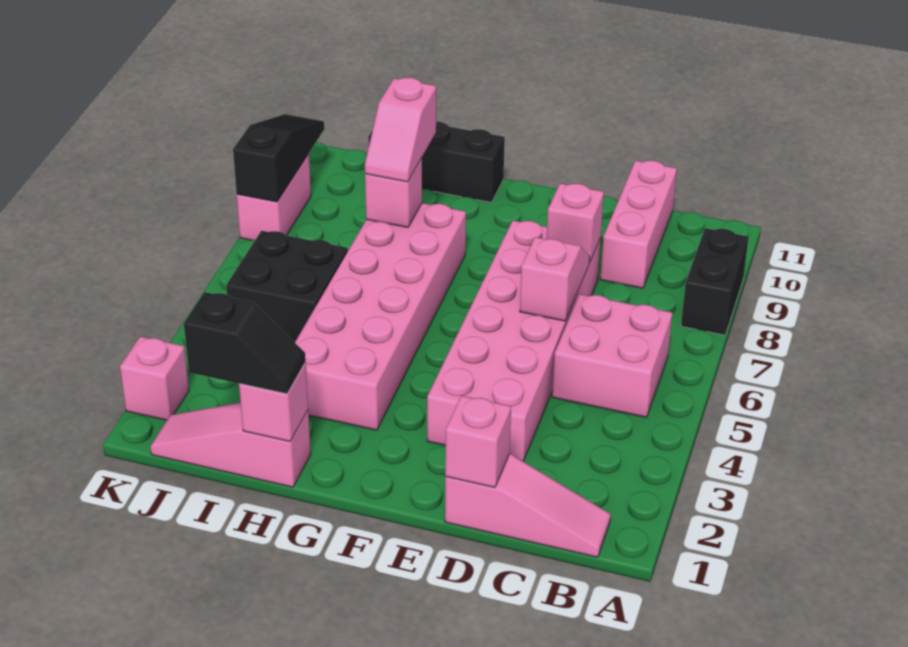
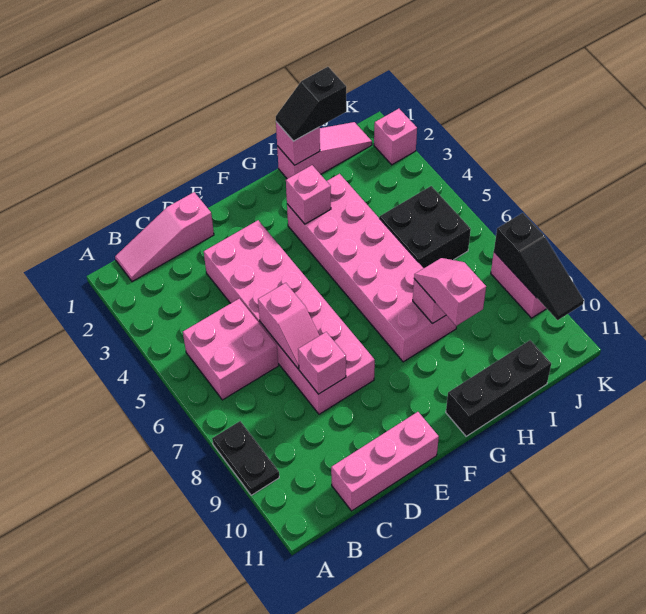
black brick A8:A9 level 1 -> black plate A8:A9 level 1
pink brick C9:C11 level 1 -> pink brick C11:E11 level 1
pink brick D1 level 2 -> pink brick G3 level 2

